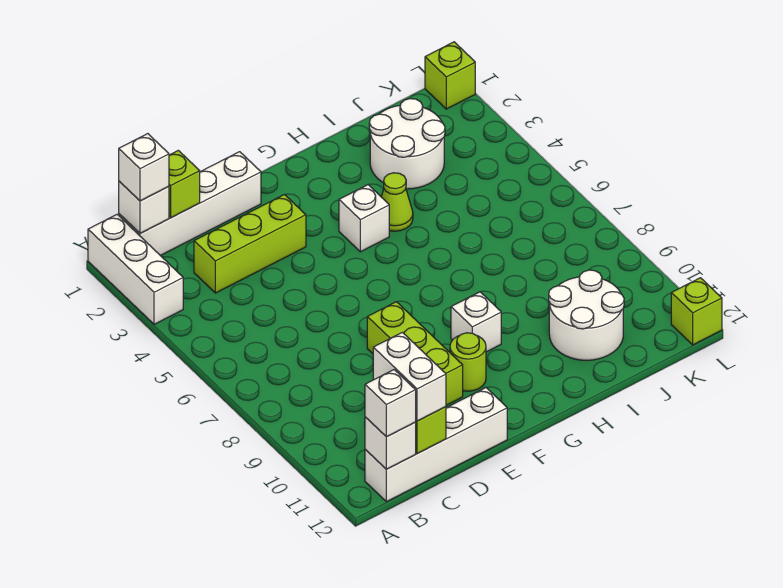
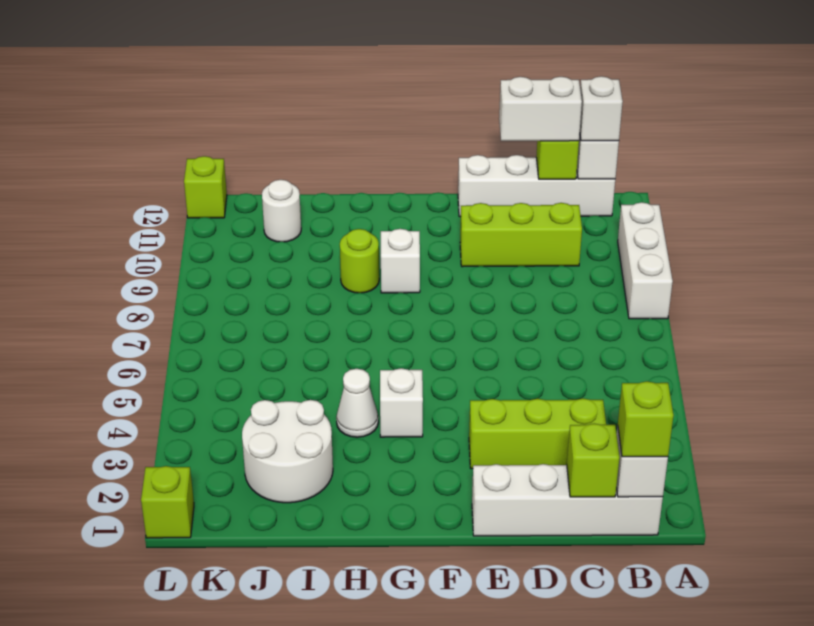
white brick A1:A3 level 1 -> white brick A8:A10 level 1
white brick B1 level 3 -> lime brick B1 level 3
white brick C11:C12 level 3 -> white brick C12:D12 level 3
lime brick E8:E10 level 1 -> lime brick C10:E10 level 1
lime round brick F10 level 1 -> lime round brick H9 level 1
lime cone H4 level 1 -> white cone H4 level 1
white round brick I10:J11 level 1 -> white round brick J11 level 1

